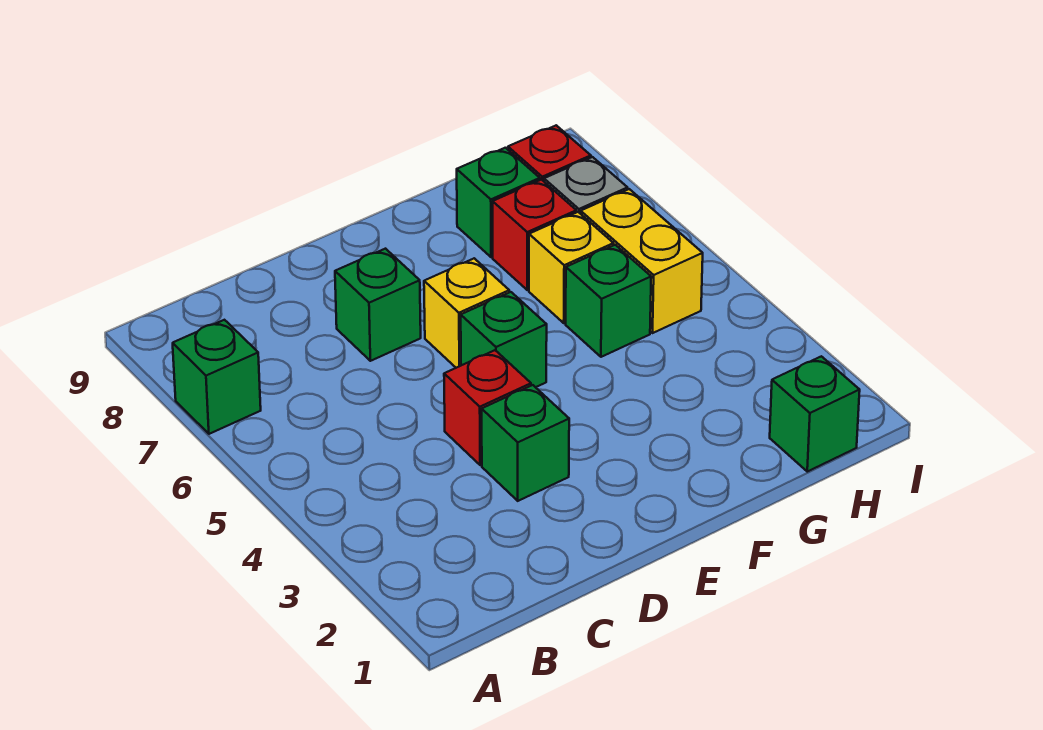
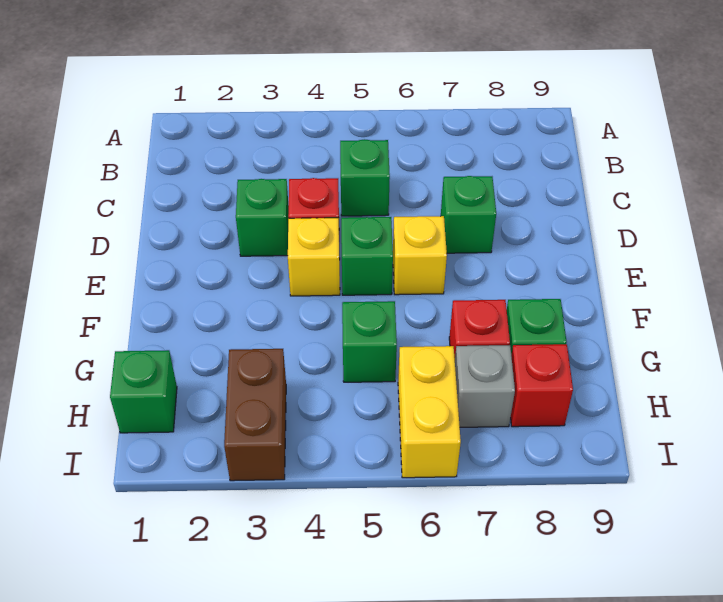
green brick A7 level 1 -> green brick C5 level 1
yellow brick G6 level 1 -> yellow brick E4 level 1
none -> brown brick H3:I3 level 1
yellow brick H5:H6 level 1 -> yellow brick H6:I6 level 1

